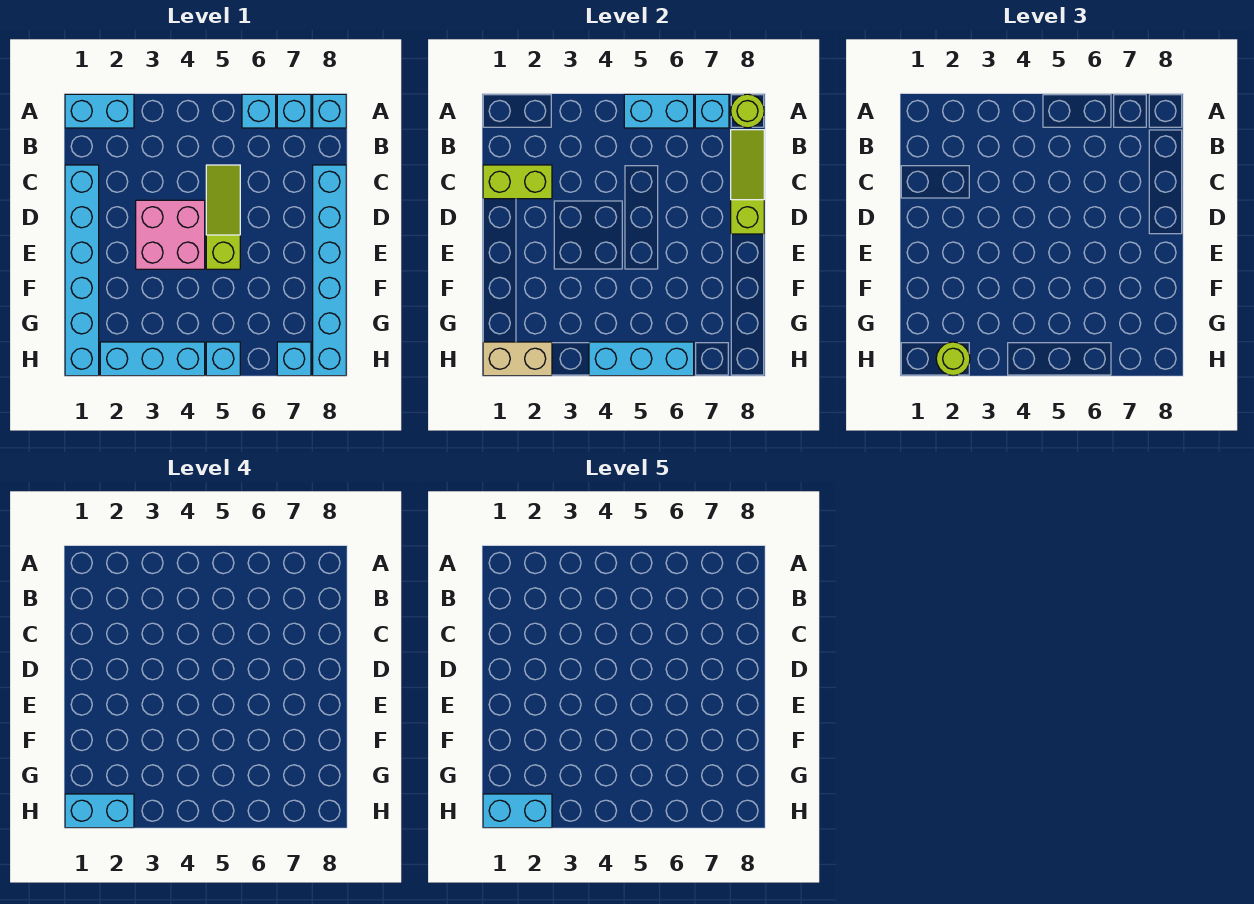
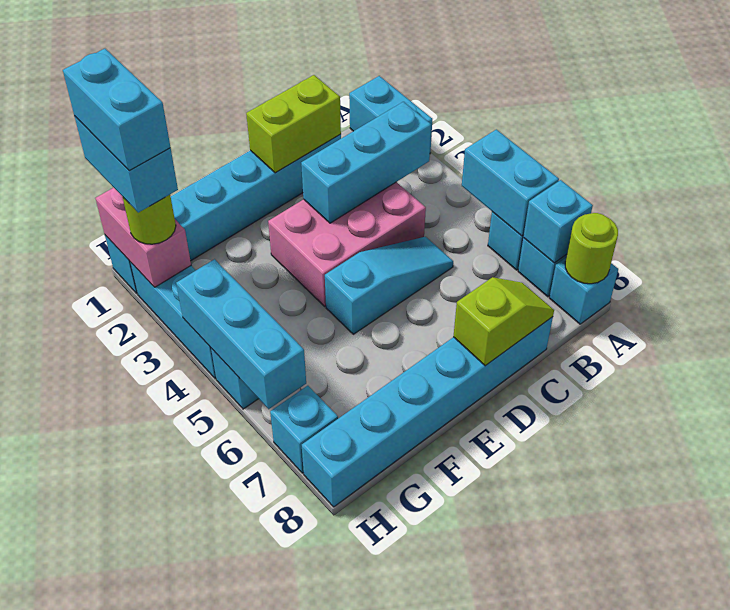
none -> cyan brick B3:D3 level 2
lime slope B8:D8 level 2 top D -> lime slope C8:D8 level 2 top D
lime brick C1:C2 level 2 -> lime brick C1:D1 level 2
lime slope C5:E5 level 1 top E -> cyan slope C5:E5 level 1 top E
pink brick D3:E4 level 1 -> pink brick C3:E4 level 1
tan brick H1:H2 level 2 -> pink brick H1:H2 level 2

